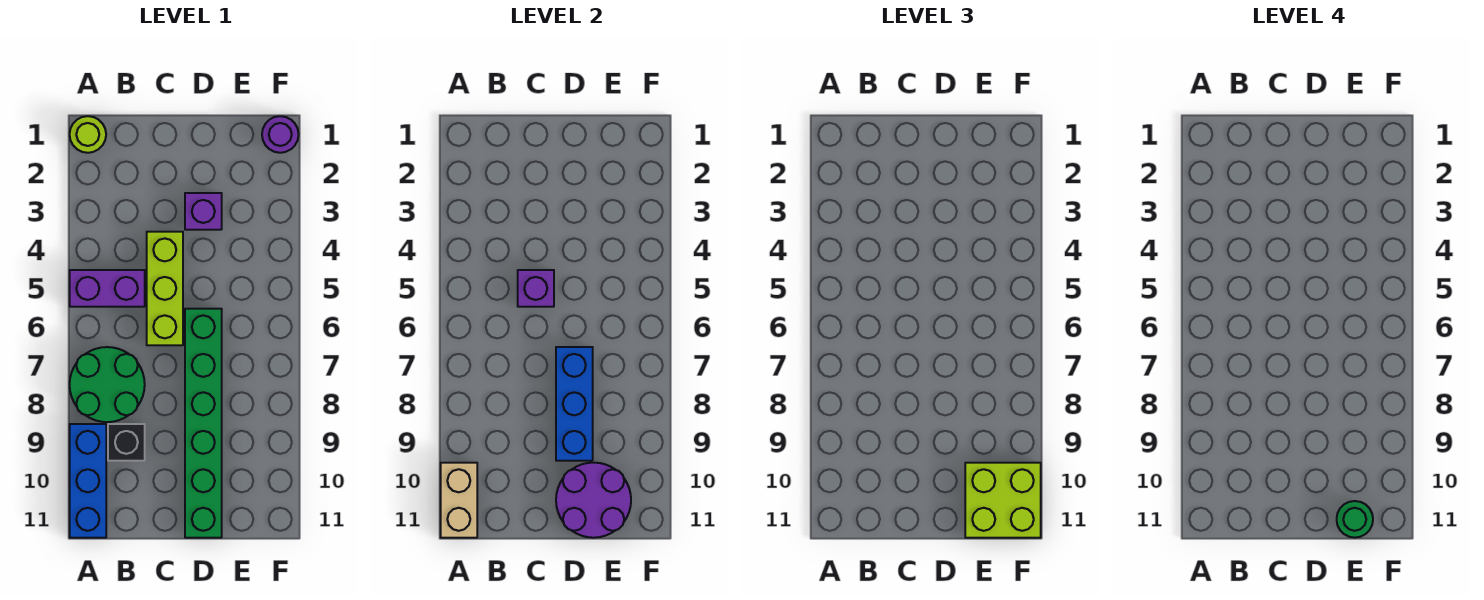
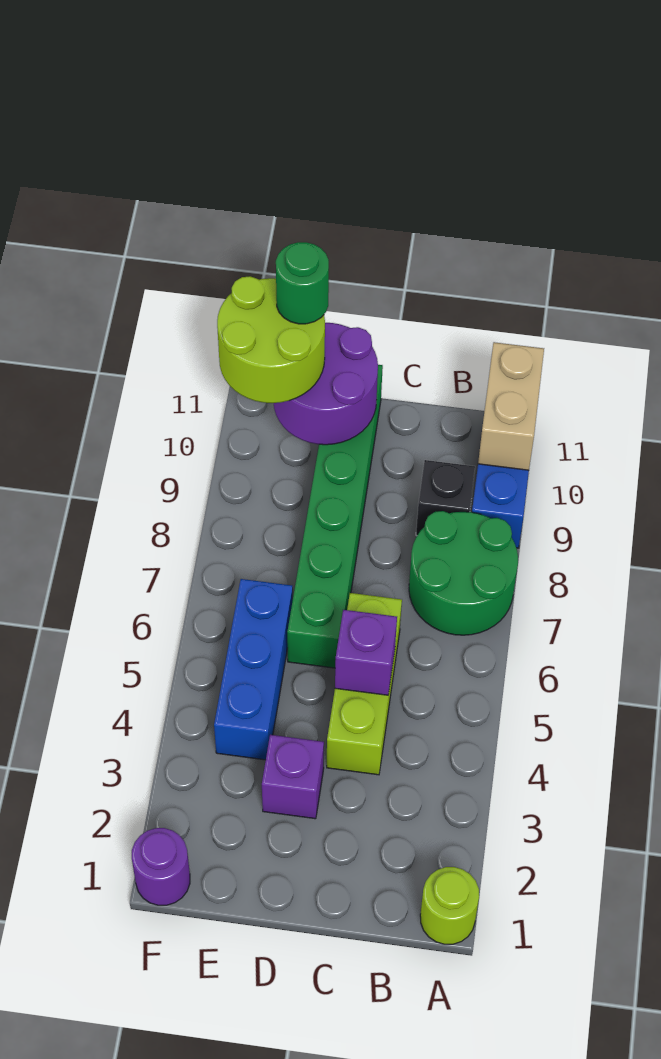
purple brick A5:B5 level 1 -> none
blue brick D7:D9 level 2 -> blue brick E4:E6 level 1
lime brick E10:F11 level 3 -> lime round brick E10:F11 level 3

